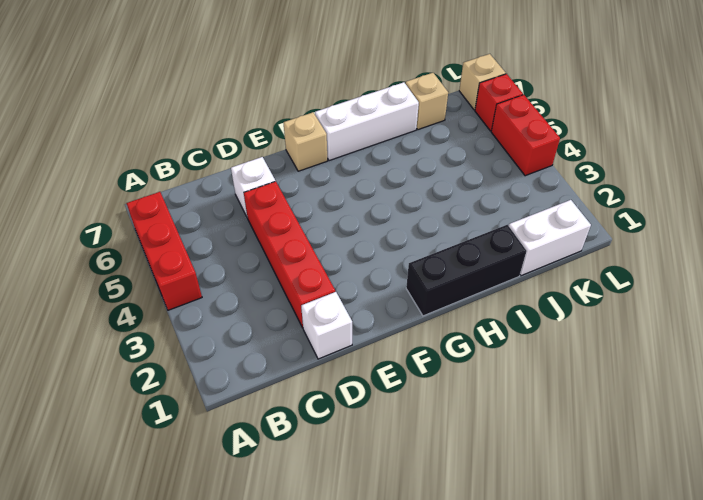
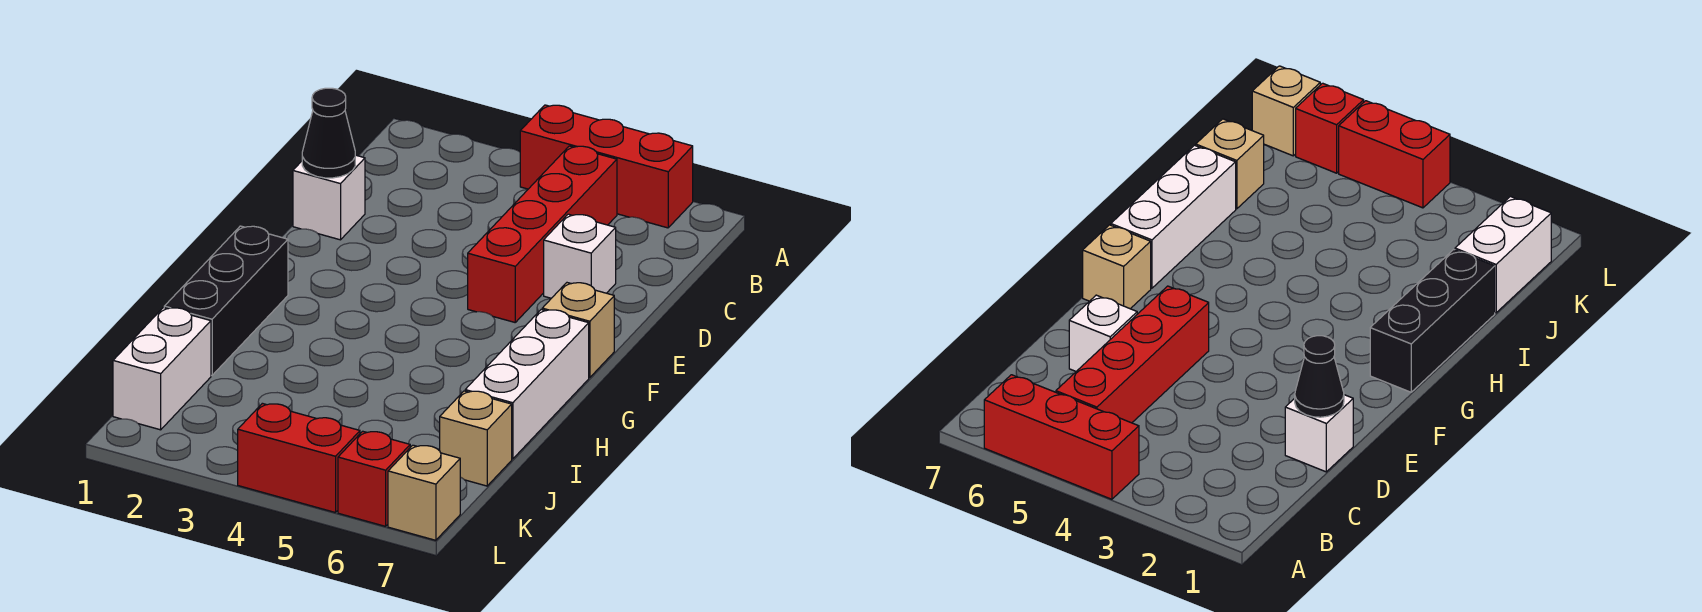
none -> black cone D1 level 2
red brick D2:D5 level 1 -> red brick B5:E5 level 1

